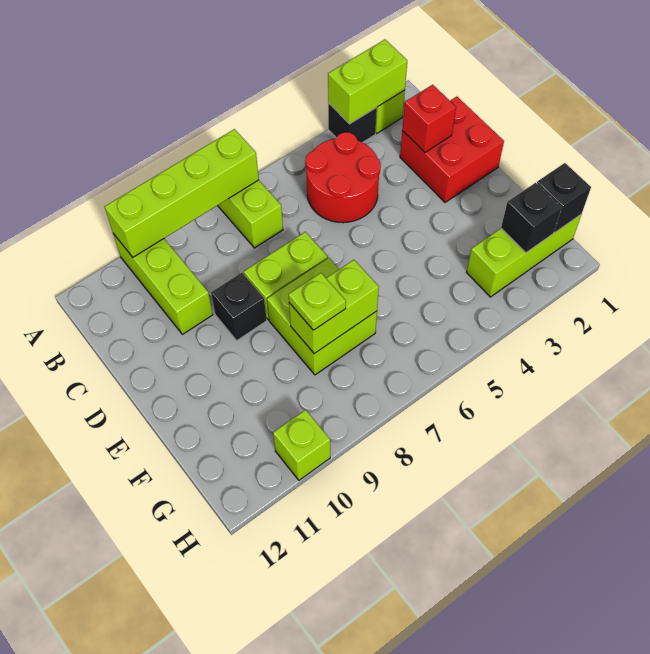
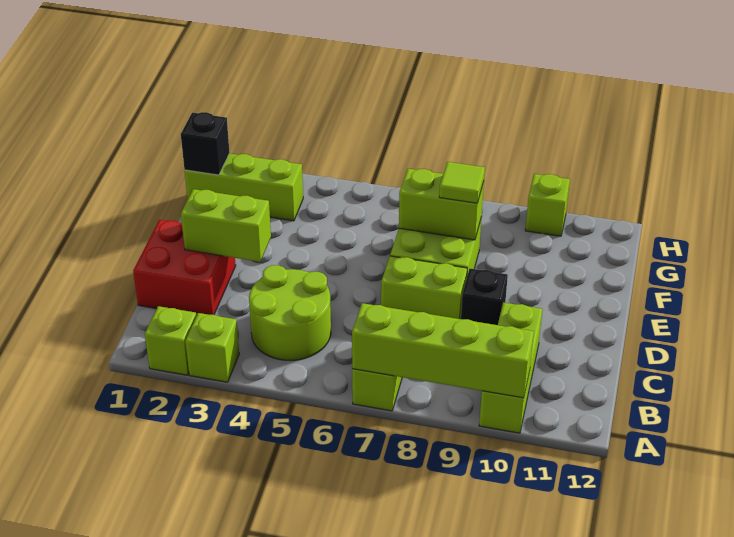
lime brick A2:A3 level 2 -> lime brick D2:D3 level 2
black brick A3 level 1 -> lime brick A3 level 1
red round brick B4:C5 level 1 -> lime round brick B4:C5 level 1
red brick C2 level 2 -> none
lime plate F8 level 3 -> lime tile F8 level 3
black brick G2 level 2 -> none

